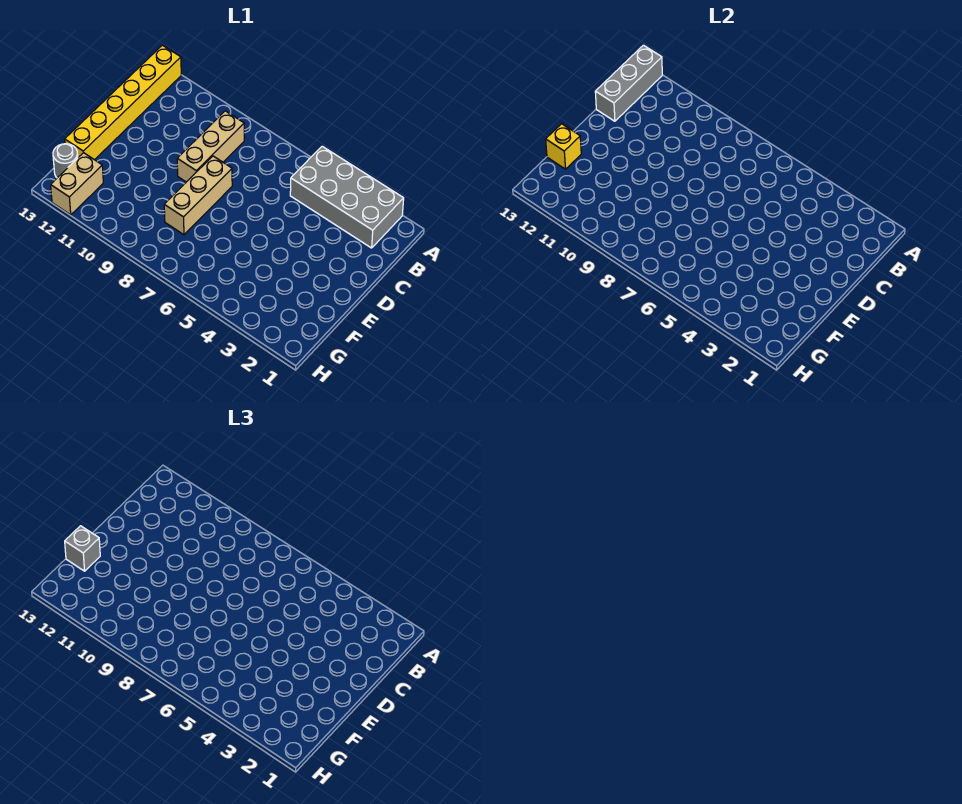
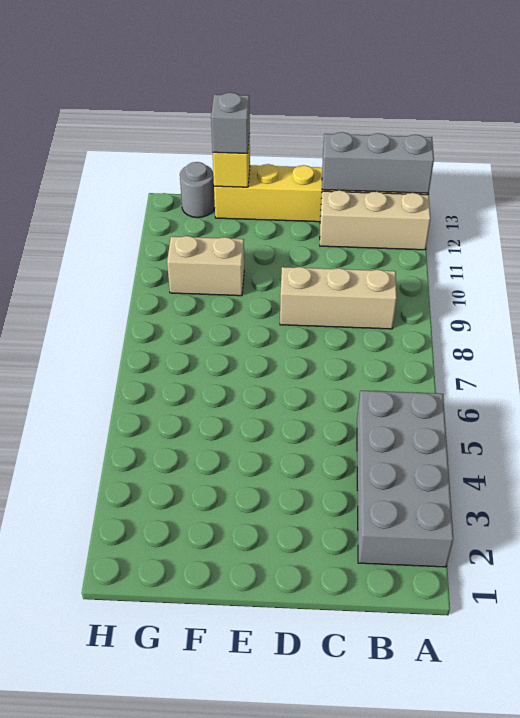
tan brick D8:F8 level 1 -> tan brick A12:C12 level 1
tan brick G12:H12 level 1 -> tan brick F10:G10 level 1

